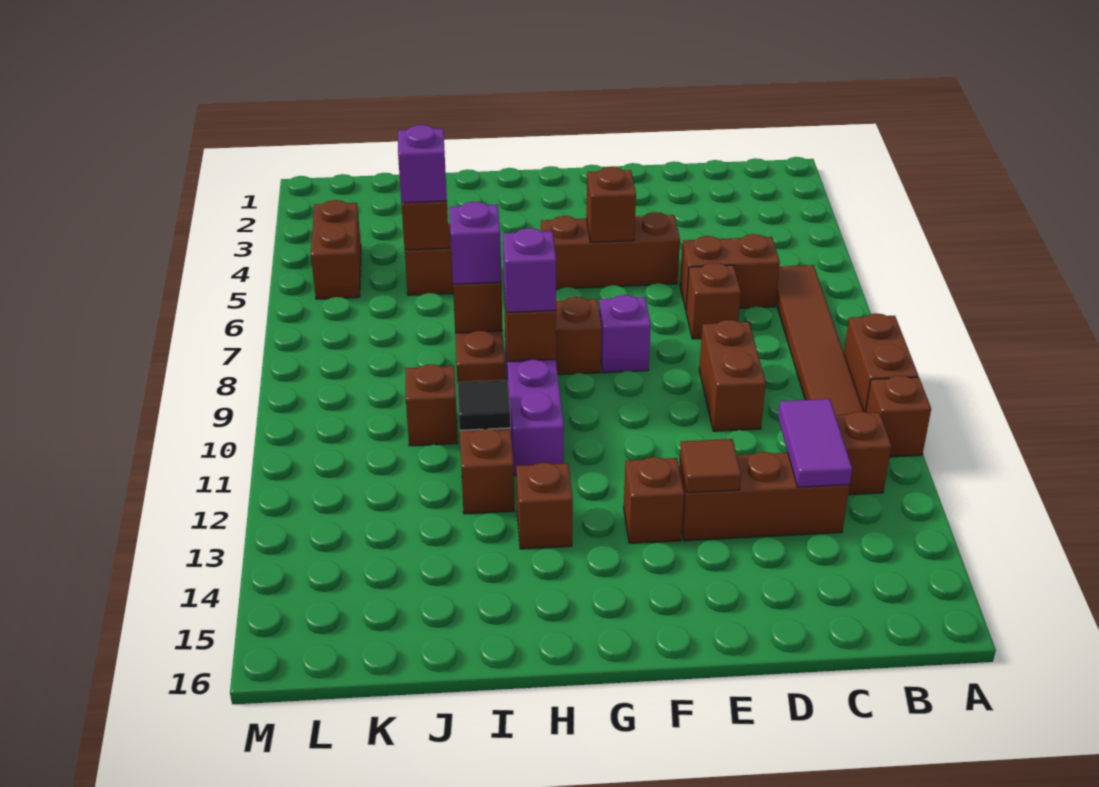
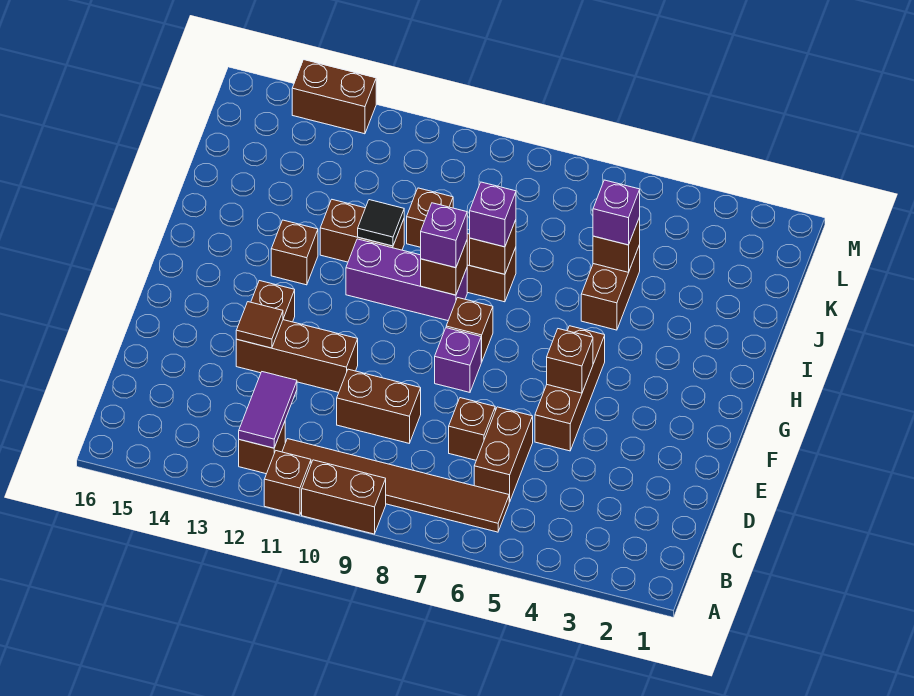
purple tile C12:C13 level 2 -> purple tile B12:C12 level 2
brown brick C13:E13 level 1 -> brown brick E11:E13 level 1
brown brick L4:L5 level 1 -> brown brick M13:M14 level 1

